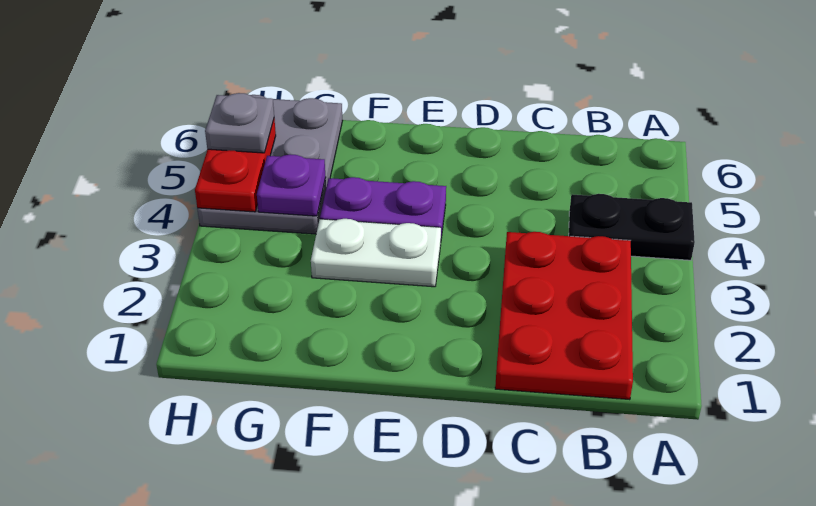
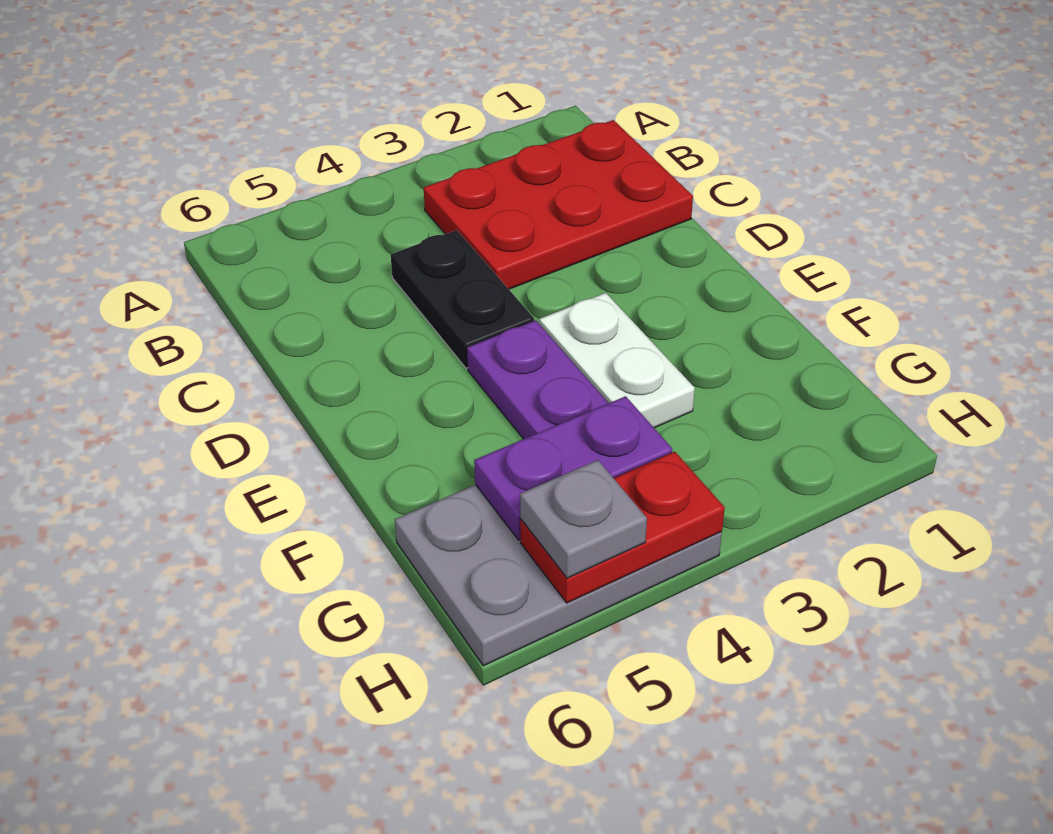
black plate A4:B4 level 1 -> black plate C4:D4 level 1
purple plate G4 level 2 -> purple plate G4:G5 level 2

